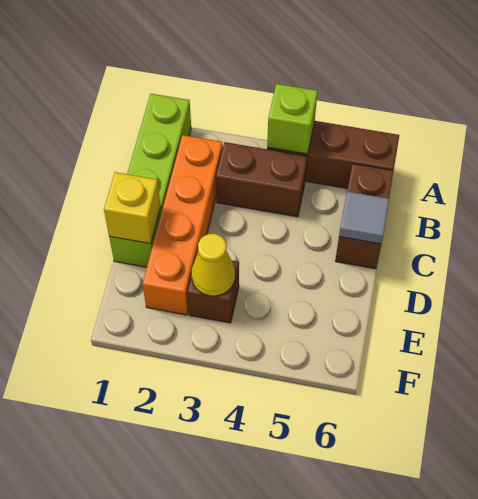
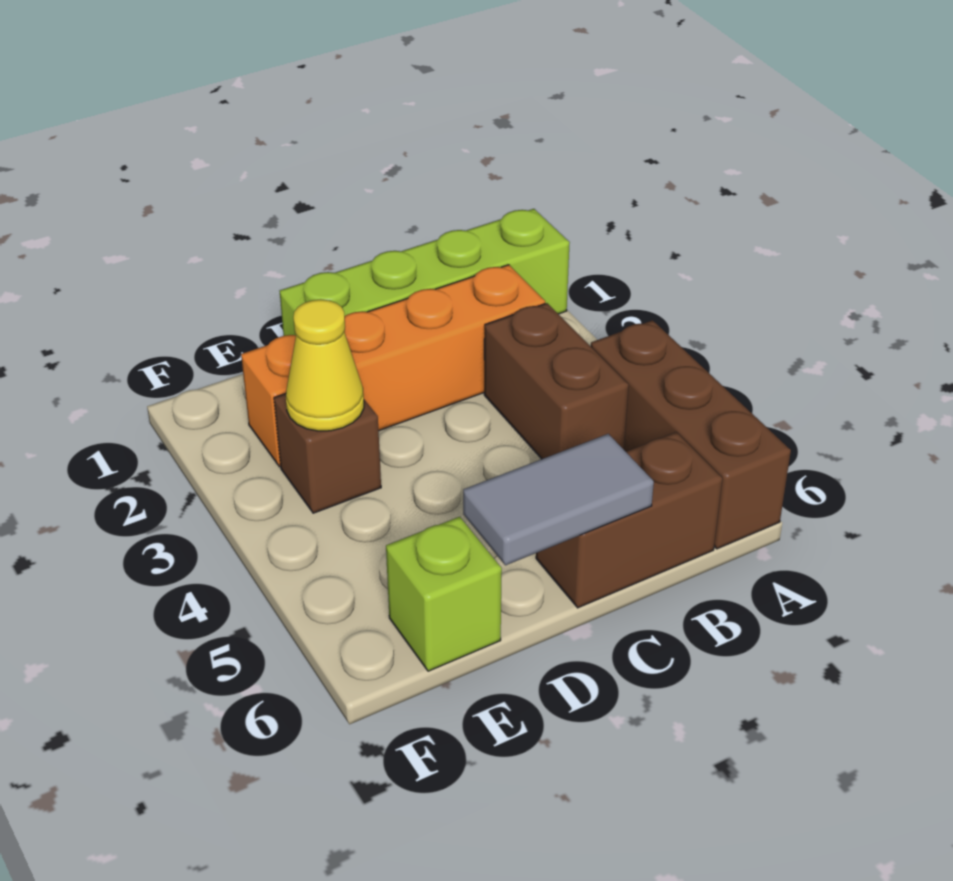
lime brick A4 level 2 -> lime brick E6 level 1
grey tile C6 level 2 -> grey tile C6:D6 level 2
yellow brick D1 level 2 -> none

